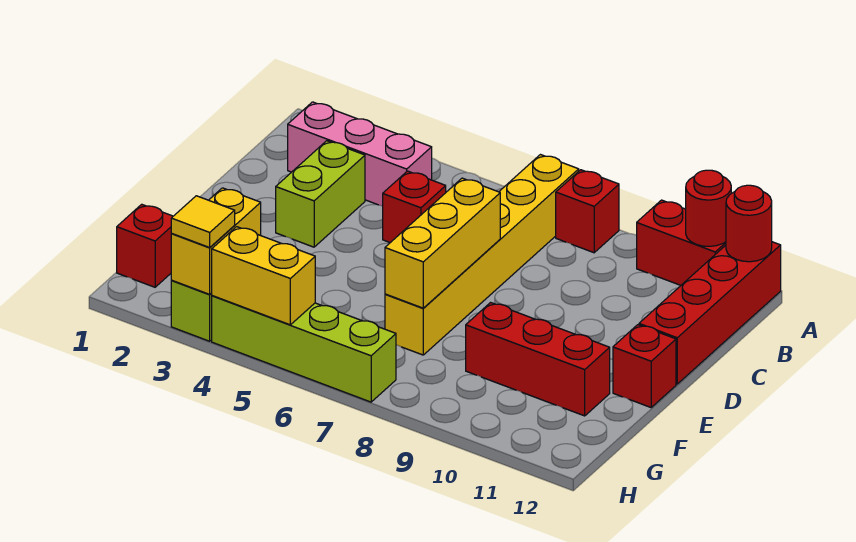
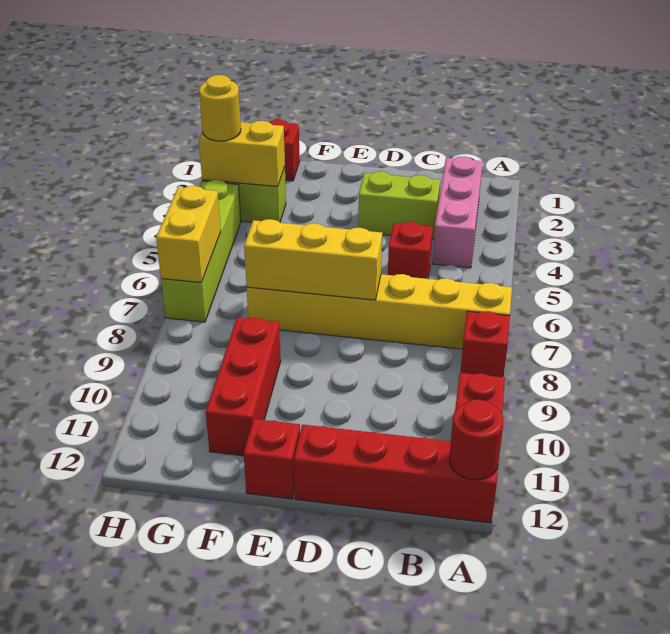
red round brick A11 level 2 -> none
yellow tile H3 level 3 -> yellow round brick H3 level 3
yellow brick H4:H5 level 2 -> yellow brick H6:H7 level 2

